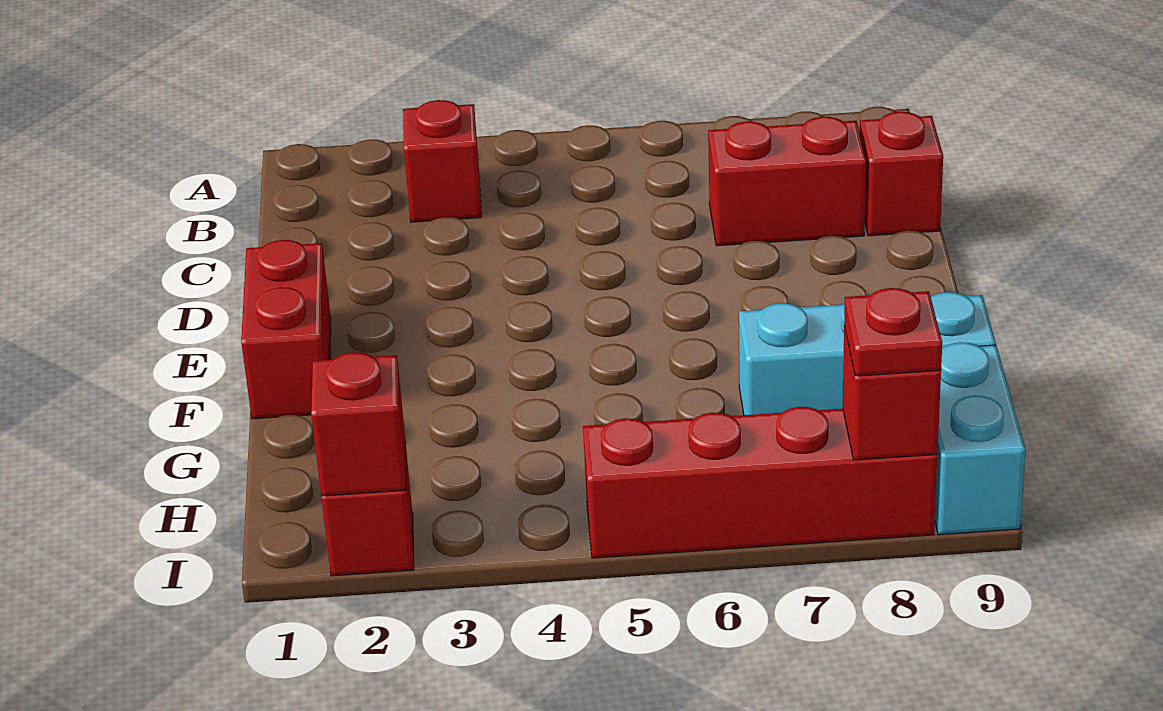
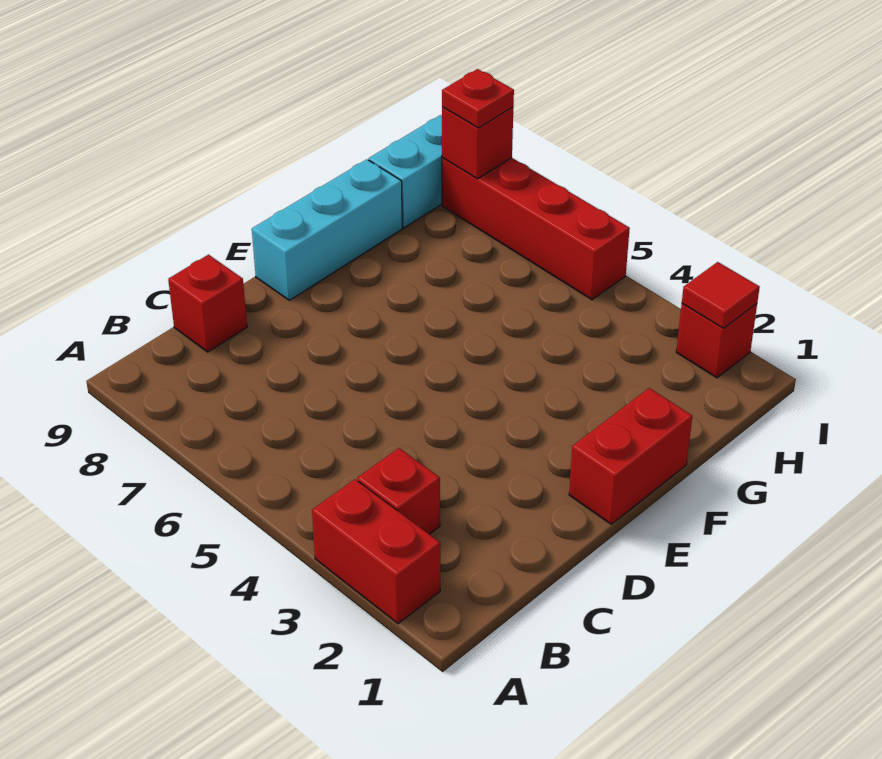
red brick C7:C8 level 1 -> red brick A2:A3 level 1
cyan brick G7:G9 level 1 -> cyan brick E9:G9 level 1
red brick I2 level 2 -> red tile I2 level 2

